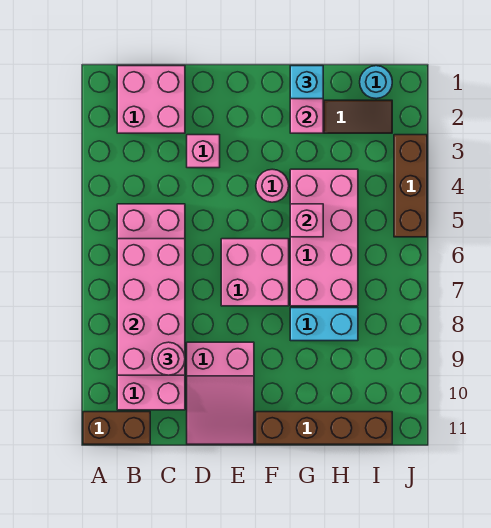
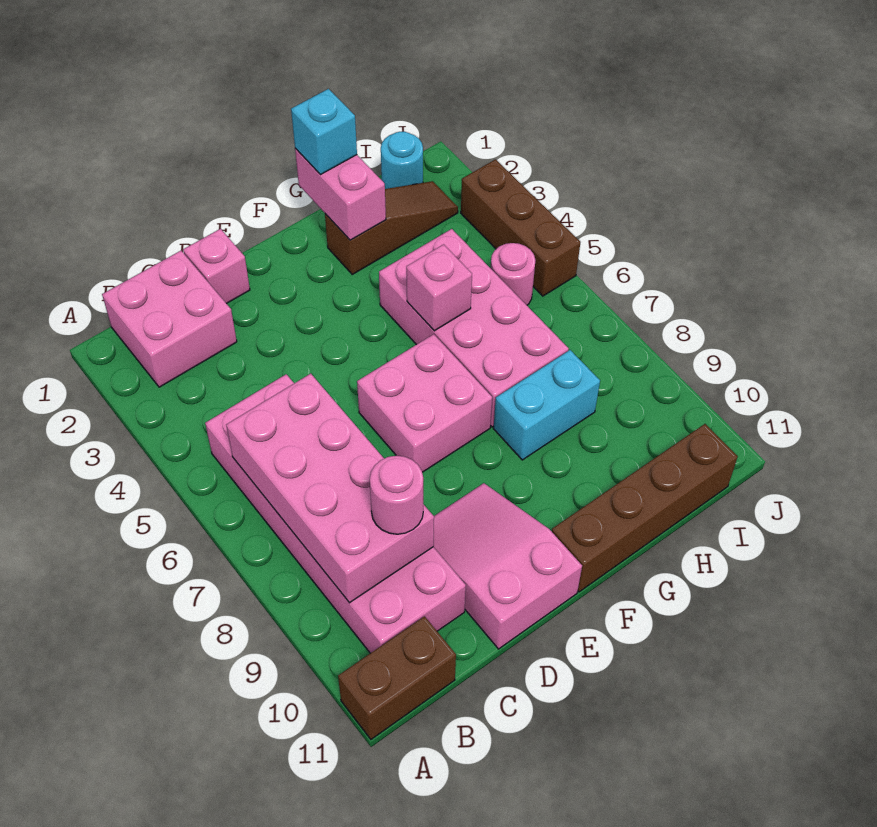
pink brick D3 level 1 -> pink brick D1 level 1
pink slope D9:E11 level 1 top 9 -> pink slope D9:E11 level 1 top 11
pink round brick F4 level 1 -> pink round brick I5 level 1

